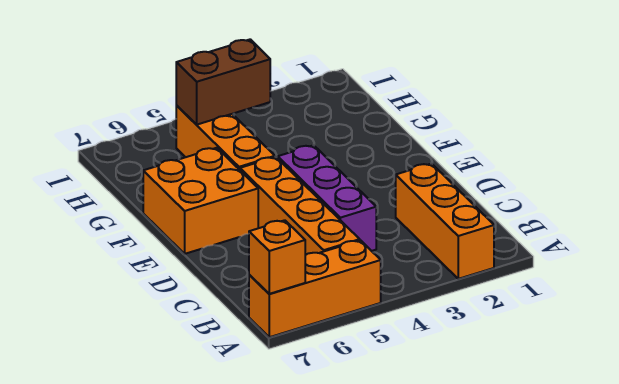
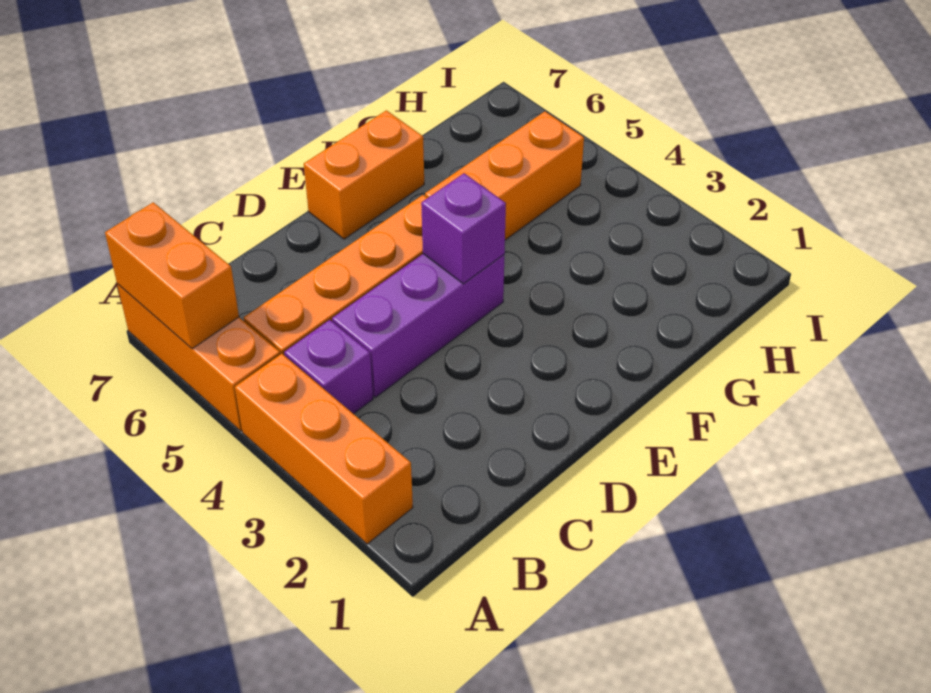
orange brick A2:C2 level 1 -> orange brick A2:A4 level 1
orange brick A7 level 2 -> orange brick A6:A7 level 2
none -> purple brick B4 level 1
none -> purple brick E4 level 2
orange brick E6:F7 level 1 -> orange brick E7:F7 level 1
brown brick H4:H5 level 2 -> none

